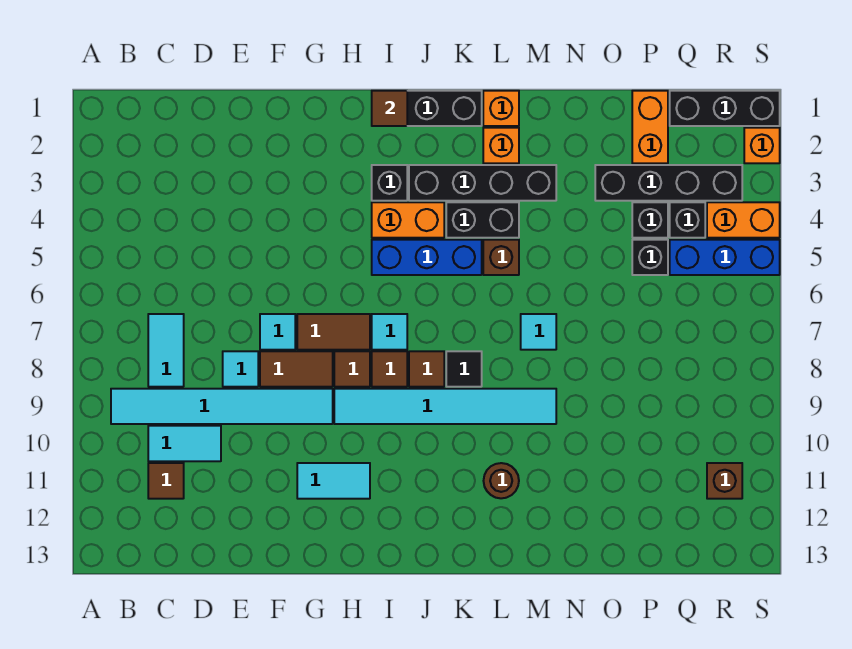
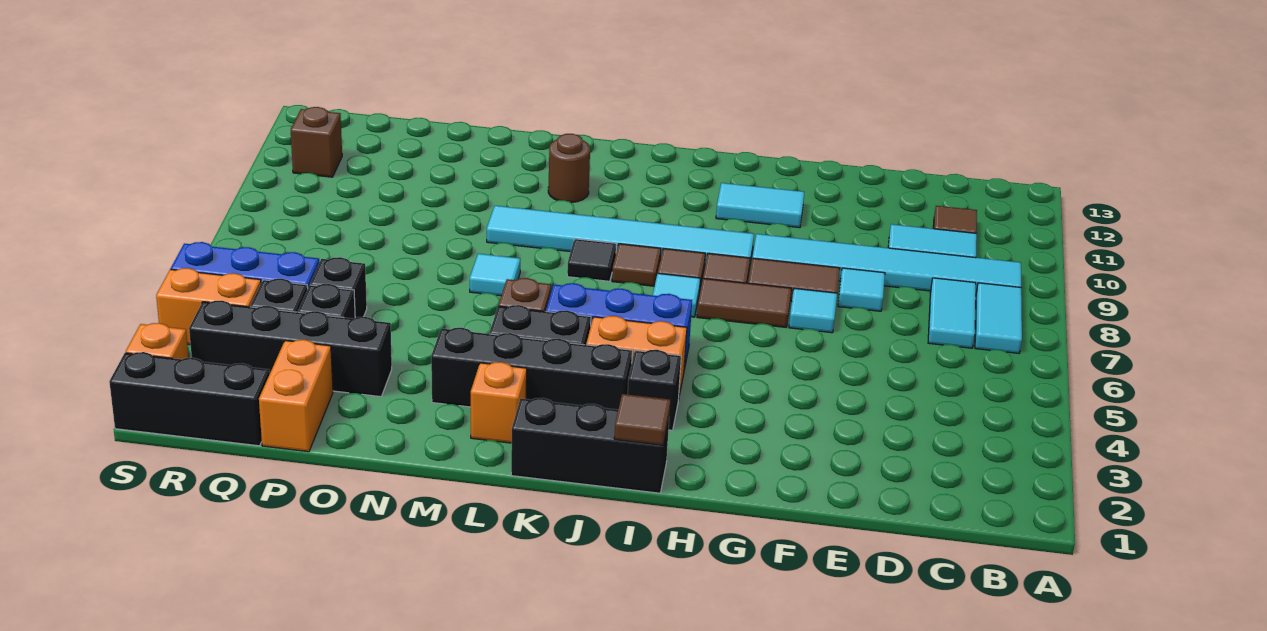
none -> cyan tile B7:B8 level 1
orange brick L1 level 1 -> none

